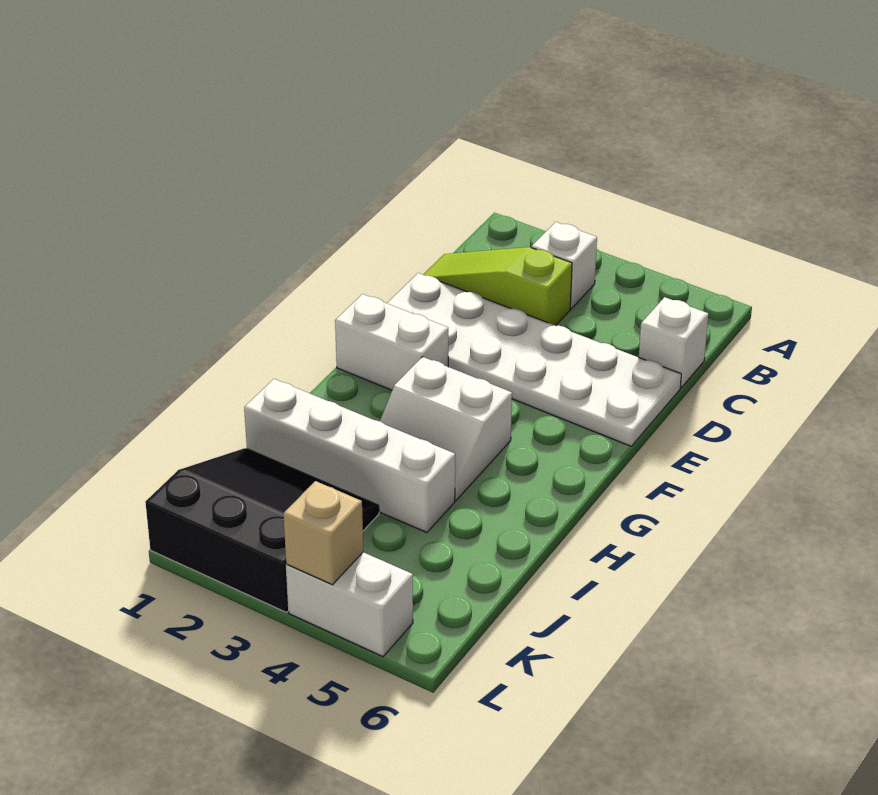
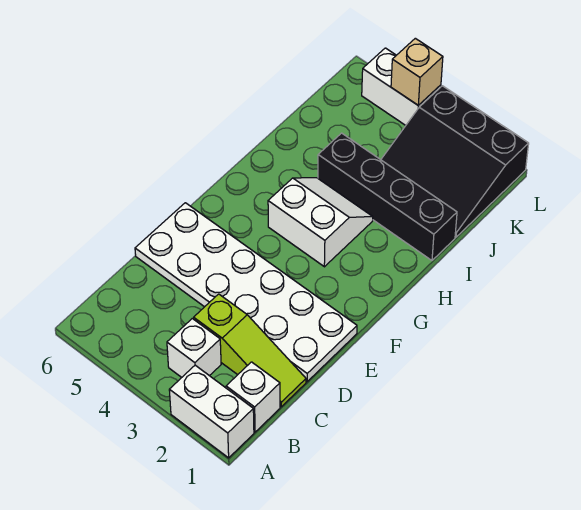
white brick C6 level 1 -> white brick B1 level 1
white brick F1:F2 level 1 -> white brick A1:A2 level 1
white brick I1:I4 level 1 -> black brick I1:I4 level 1

